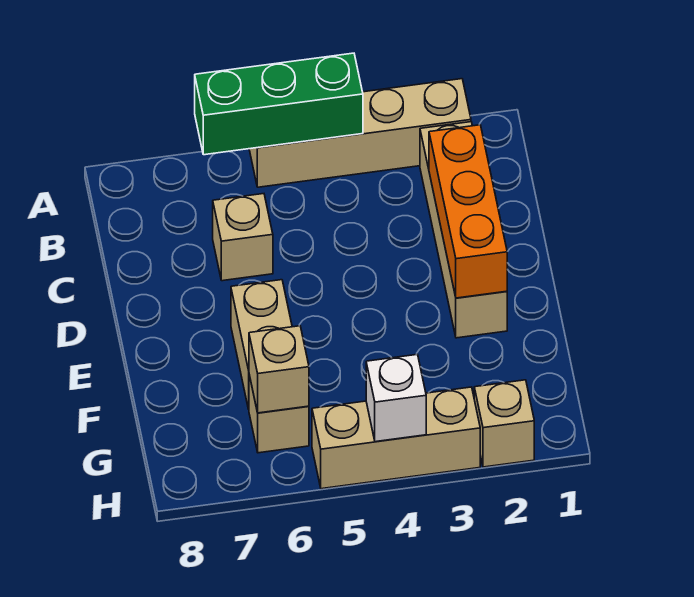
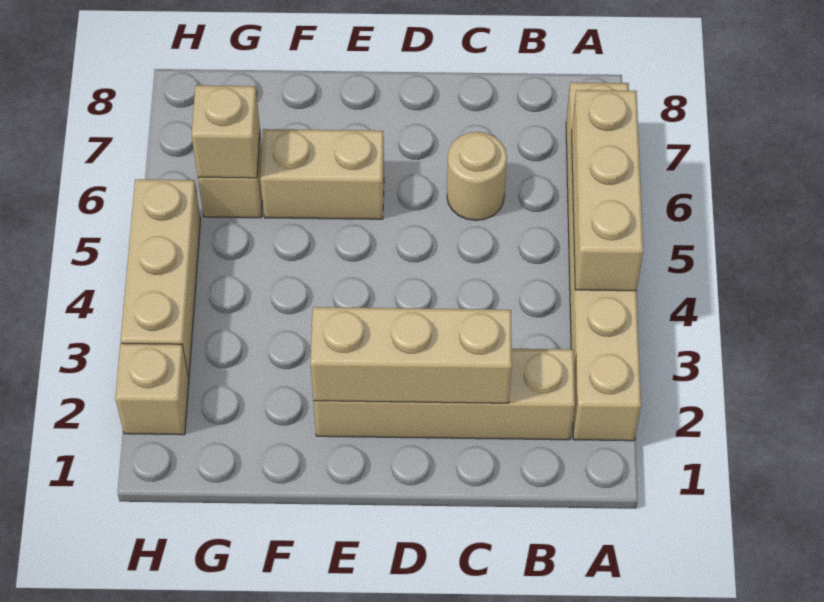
tan brick A2:A5 level 1 -> tan brick A2:A7 level 1
green brick A4:A6 level 2 -> tan brick A4:A6 level 2
orange brick C2:E2 level 2 -> tan brick C2:E2 level 2
tan brick C6 level 1 -> tan round brick C6 level 1
white brick H4 level 2 -> none

